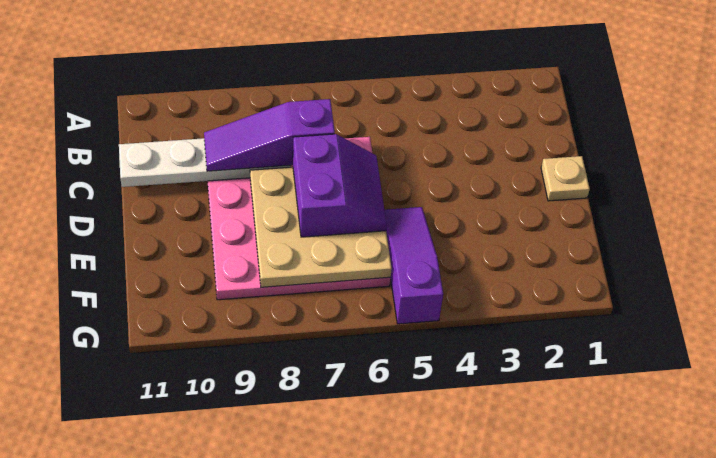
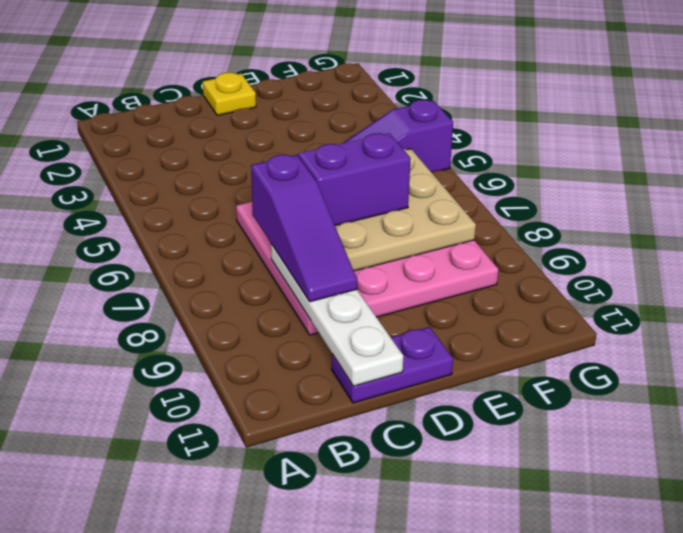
none -> purple plate C11:D11 level 1
tan plate D1 level 1 -> yellow plate D1 level 1

